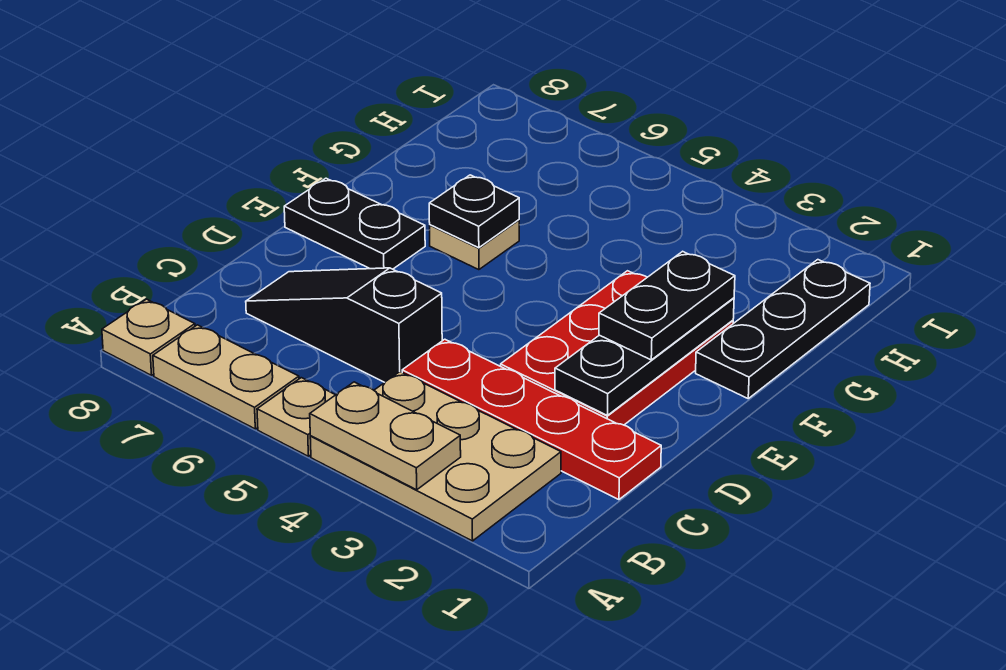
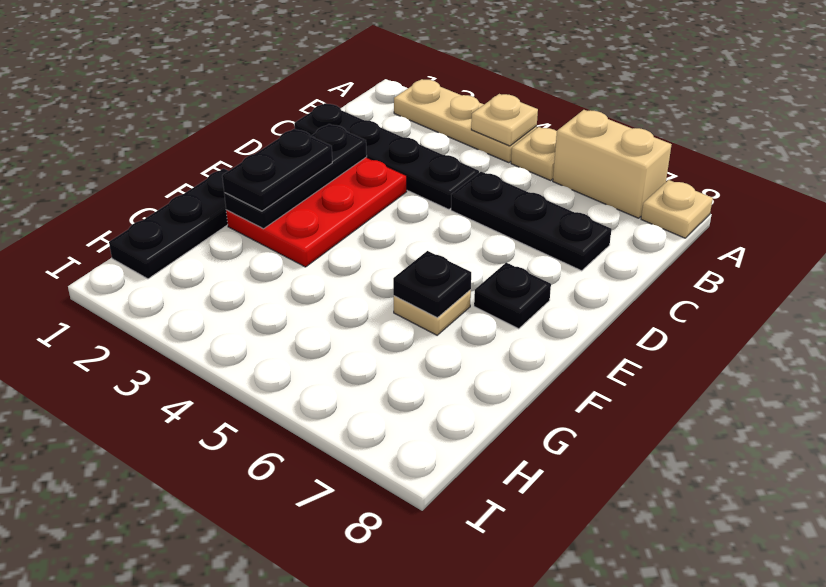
tan plate A2:B4 level 1 -> tan plate A2:A4 level 1
tan plate A3:A4 level 2 -> tan plate A4 level 2
tan plate A6:A7 level 1 -> tan brick A6:A7 level 1
red plate C1:C4 level 1 -> black plate C1:C4 level 1
black slope C5:C7 level 1 top 5 -> black plate C5:C7 level 1
black plate E7:E8 level 1 -> black plate E7 level 1

